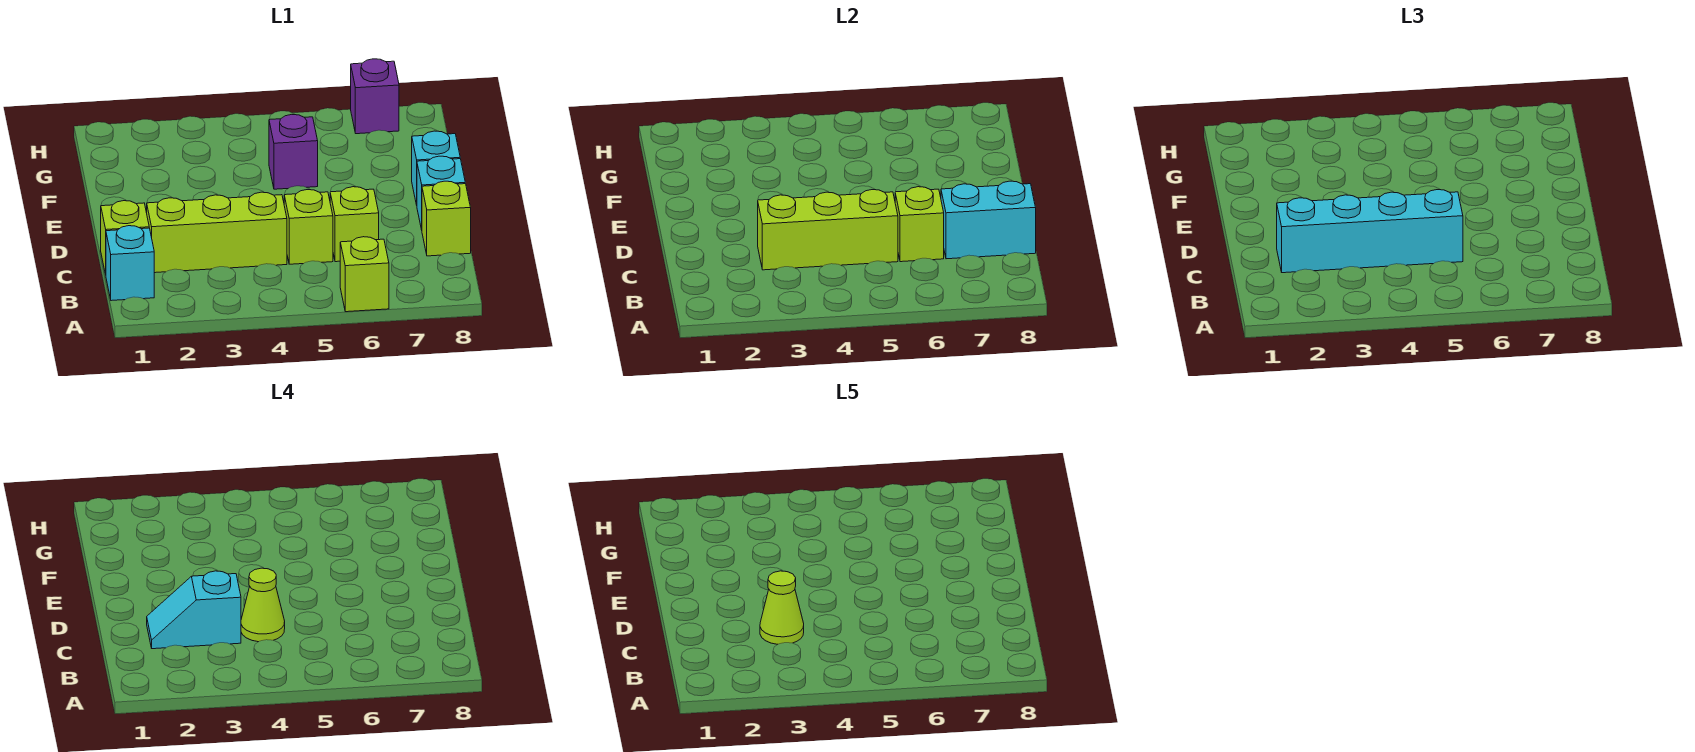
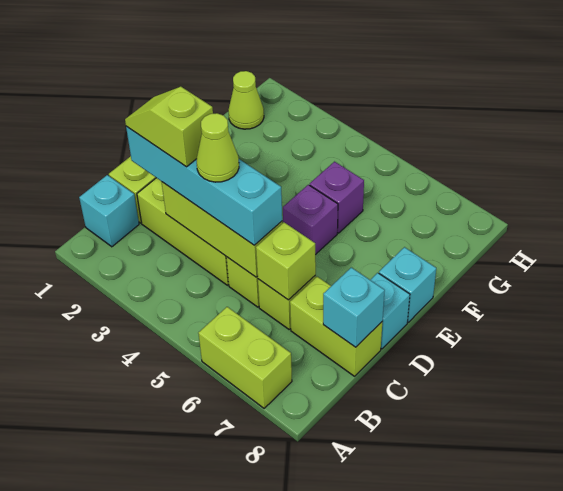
lime brick A6 level 1 -> lime brick A6:A7 level 1
cyan slope C2:C3 level 4 top 3 -> lime slope C2:C3 level 4 top 3
lime cone C3 level 5 -> lime cone G1 level 1
cyan brick C7:C8 level 2 -> cyan brick C8 level 2
lime brick C8 level 1 -> lime brick C7:C8 level 1
purple brick H7 level 1 -> purple brick E5 level 1

